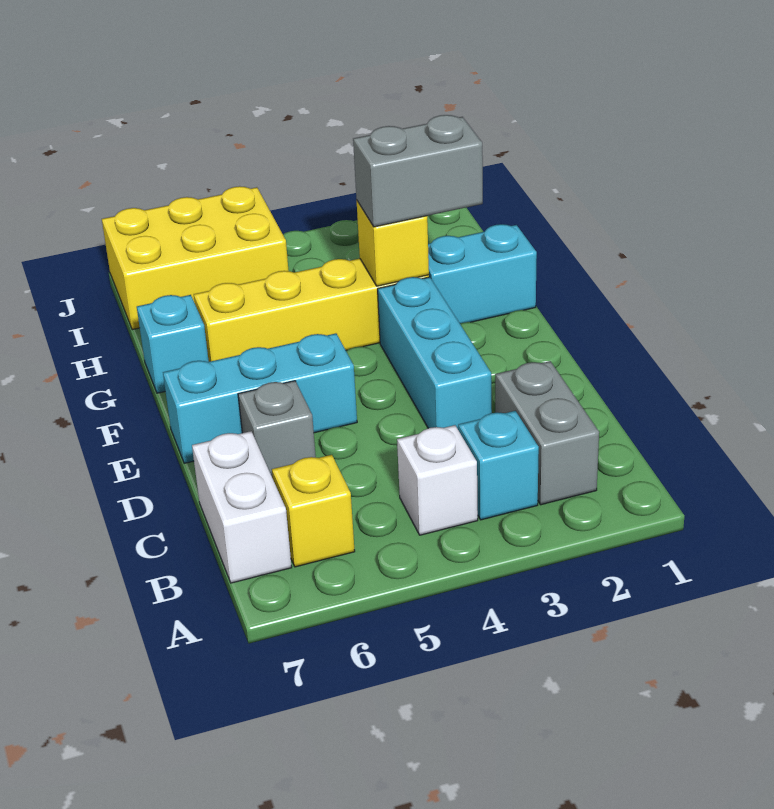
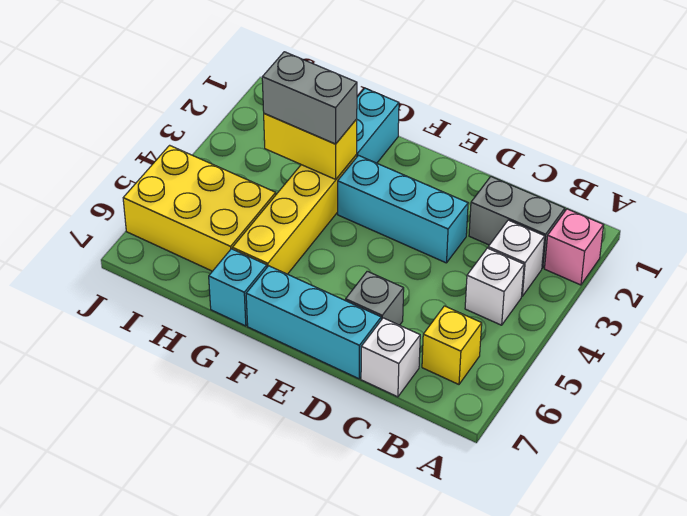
none -> pink brick A2 level 1
cyan brick B3 level 1 -> white brick B3 level 1
white brick B7:C7 level 1 -> white brick C7 level 1
cyan brick E5:E7 level 1 -> cyan brick D7:F7 level 1
grey brick G2:G3 level 3 -> grey brick G3:H3 level 3
yellow brick G3 level 2 -> yellow brick G3:H3 level 2
yellow brick I5:J7 level 1 -> yellow brick H5:J6 level 1

